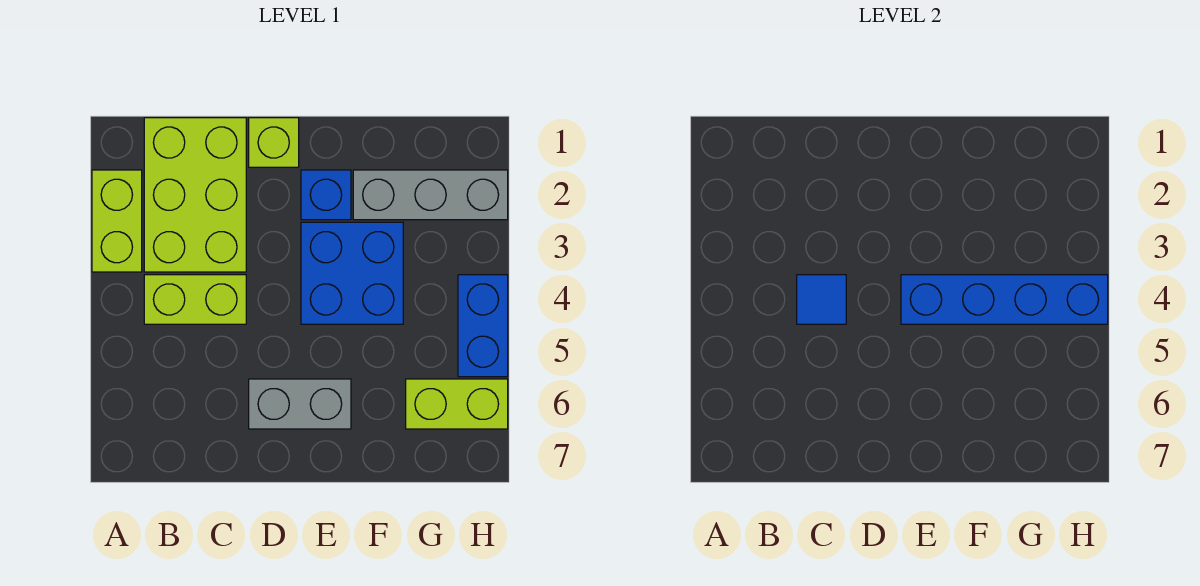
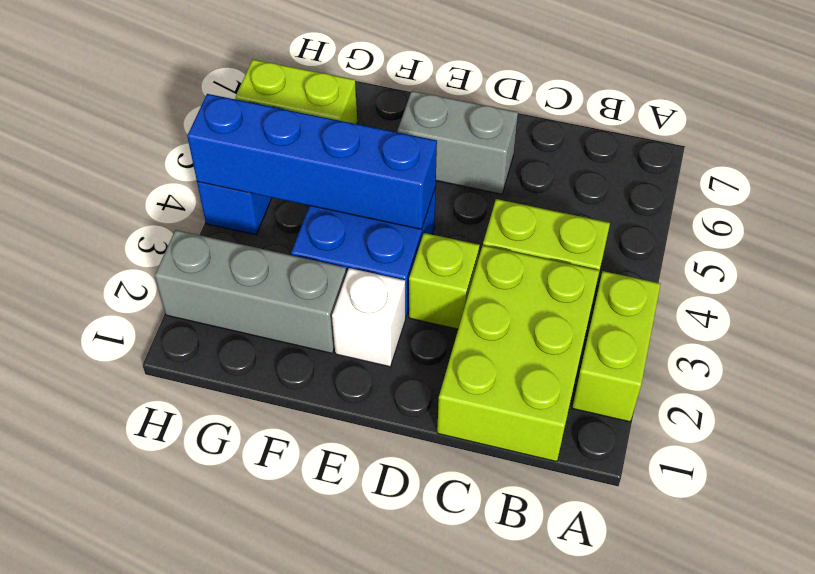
blue tile C4 level 2 -> none
lime brick D1 level 1 -> lime brick D3 level 1
blue brick E2 level 1 -> white brick E2 level 1

